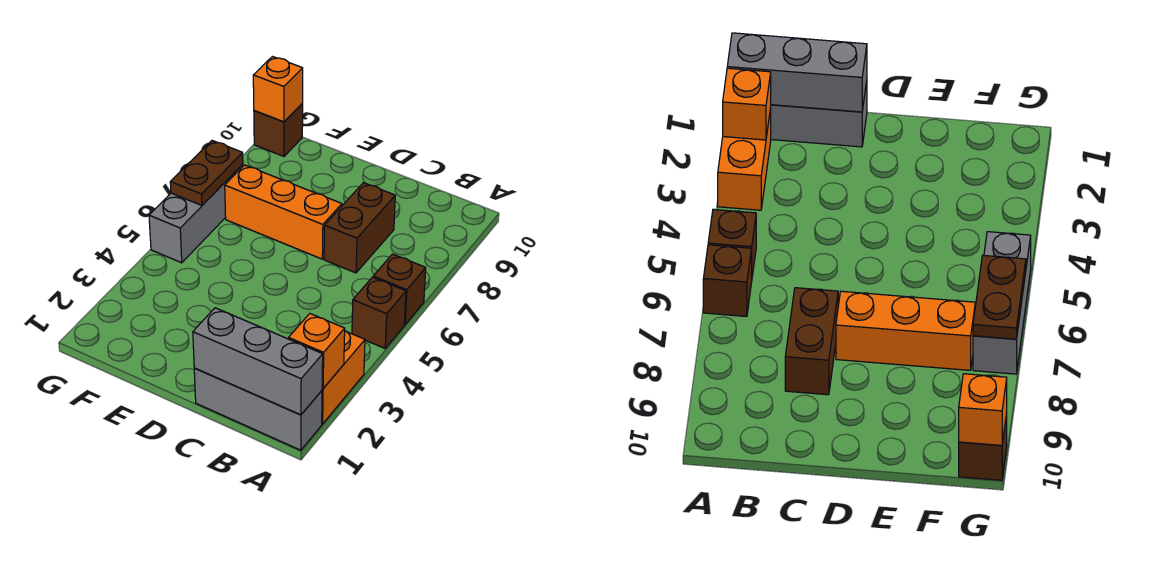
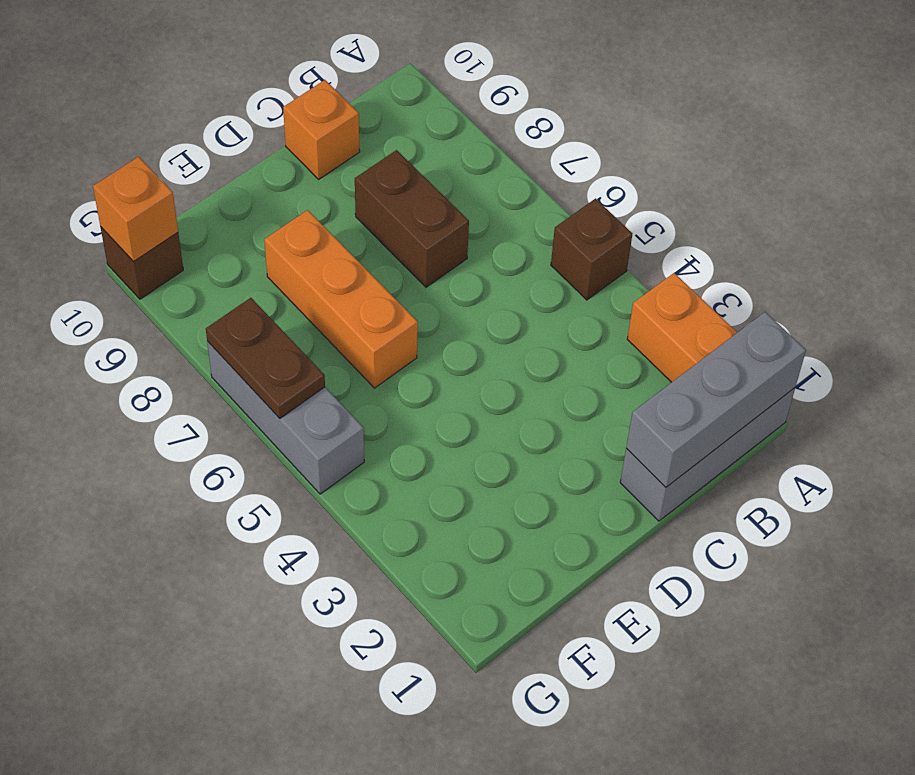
orange brick A2 level 2 -> orange brick C10 level 1
brown brick A6 level 1 -> none
orange brick D7:F7 level 1 -> orange brick E6:E8 level 1

